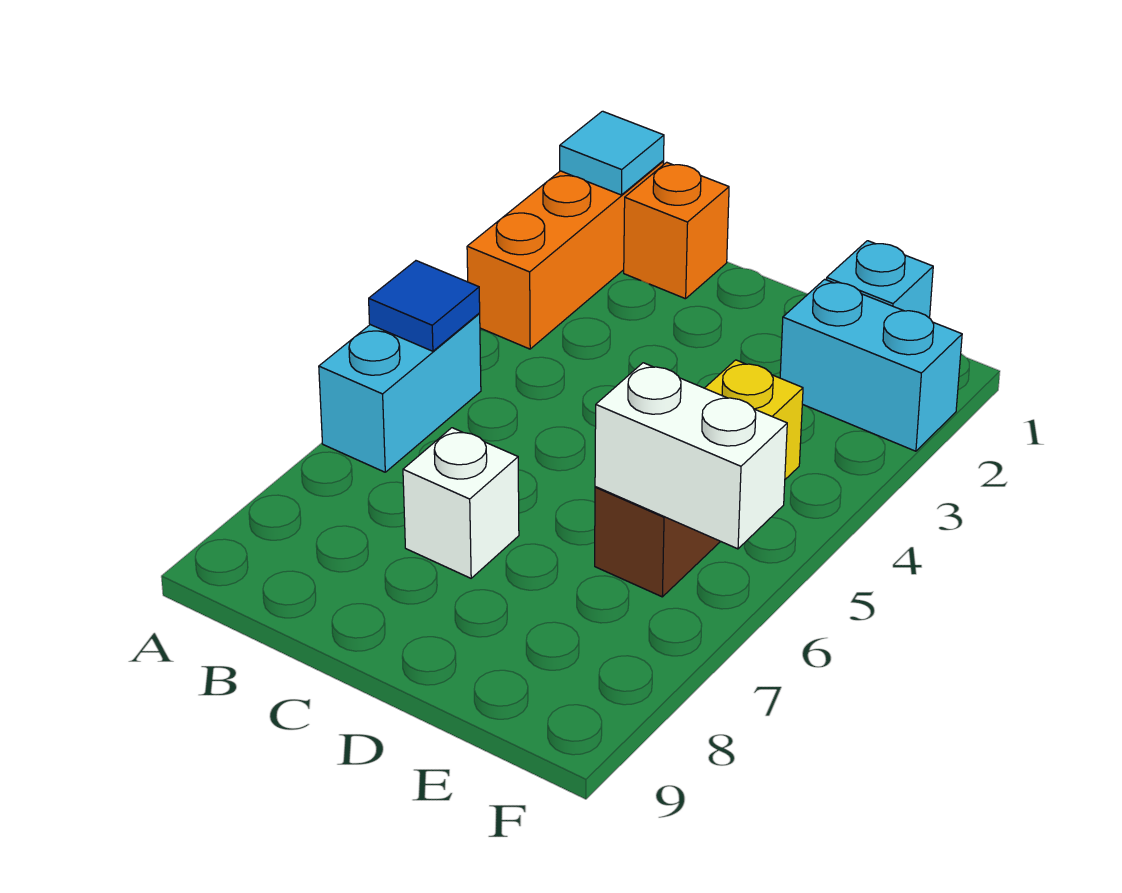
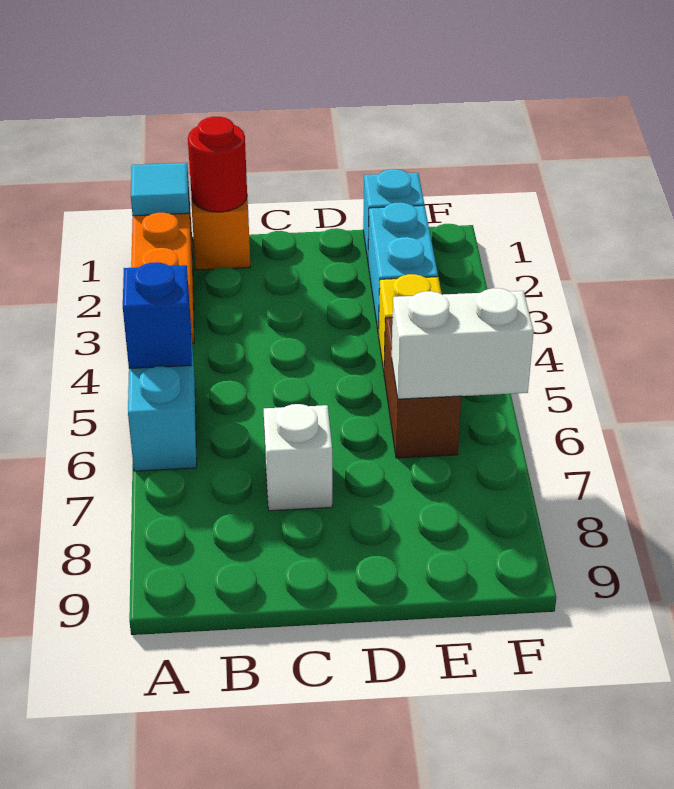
blue tile A5 level 2 -> blue brick A5 level 2
none -> red round brick B1 level 2
cyan brick E2:F2 level 1 -> cyan brick E2:E3 level 1

